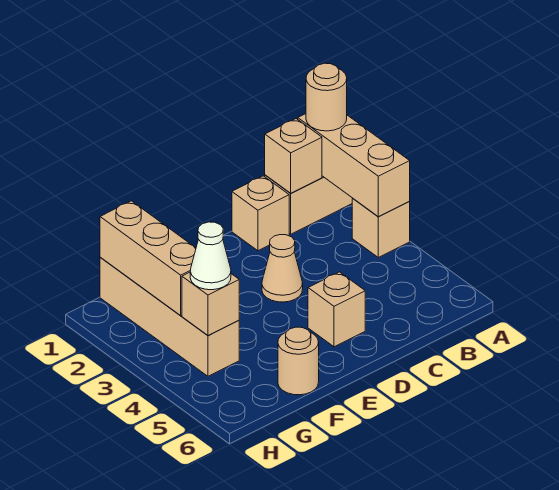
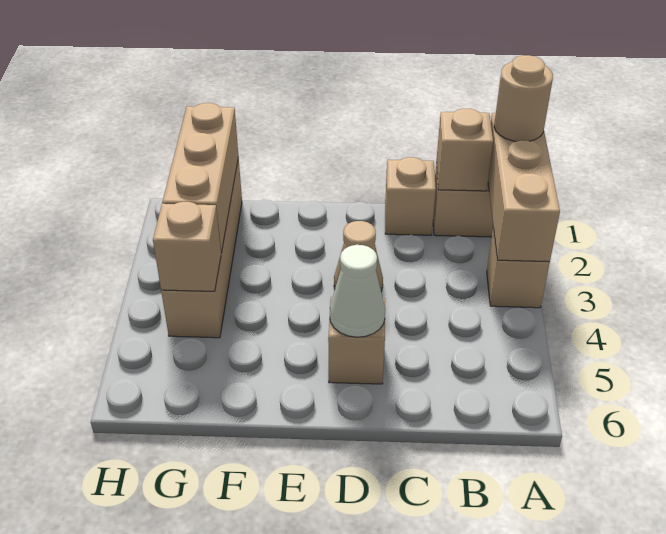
tan round brick F6 level 1 -> none
white cone G4 level 3 -> white cone D5 level 2

